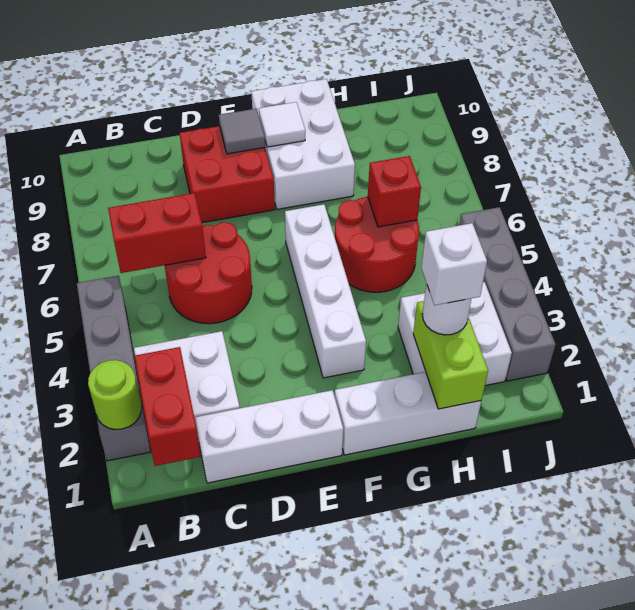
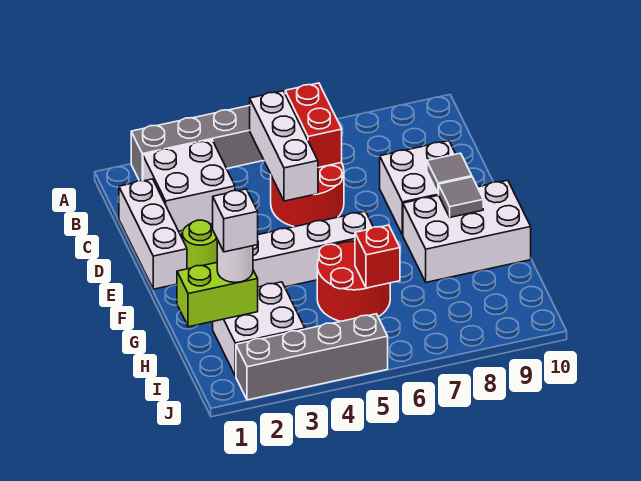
lime round brick A2 level 2 -> lime round brick E2 level 1
red brick B1:B2 level 2 -> none
red brick D8:E9 level 1 -> white brick D8:E9 level 1
white brick F1:H1 level 1 -> white brick B5:D5 level 2
white tile F9 level 2 -> grey tile F9 level 2

